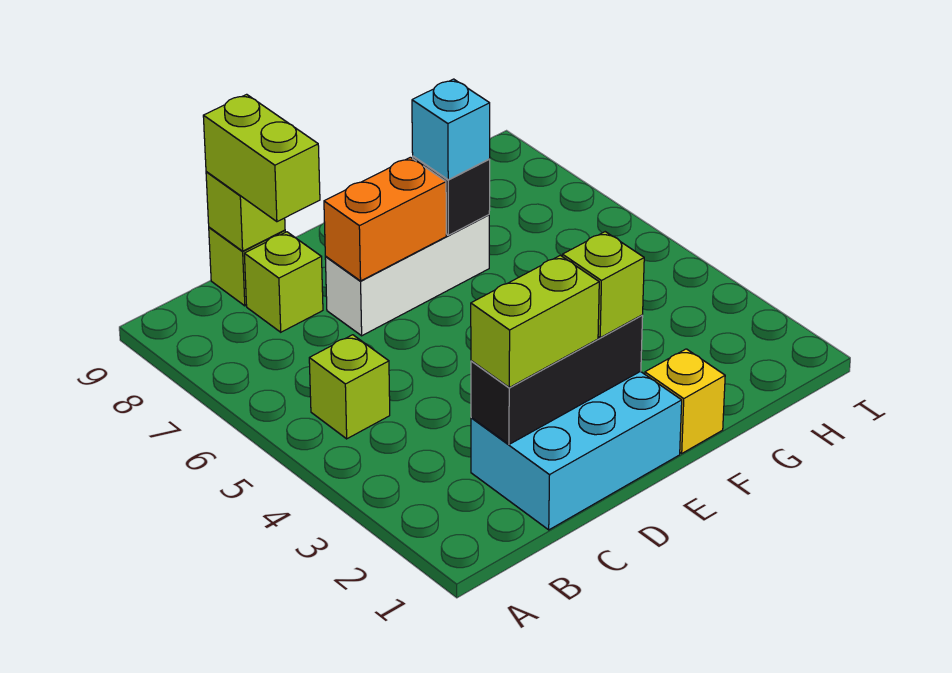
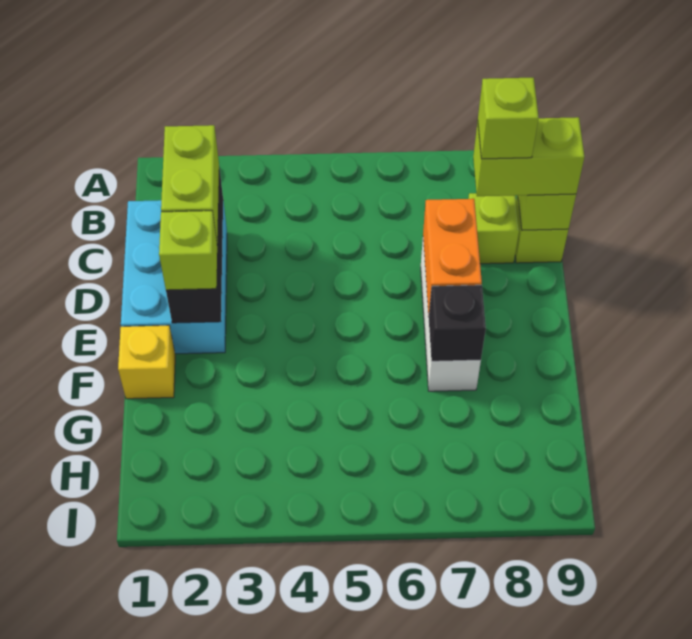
lime brick B5 level 1 -> lime brick C8 level 4
cyan brick F7 level 3 -> none

